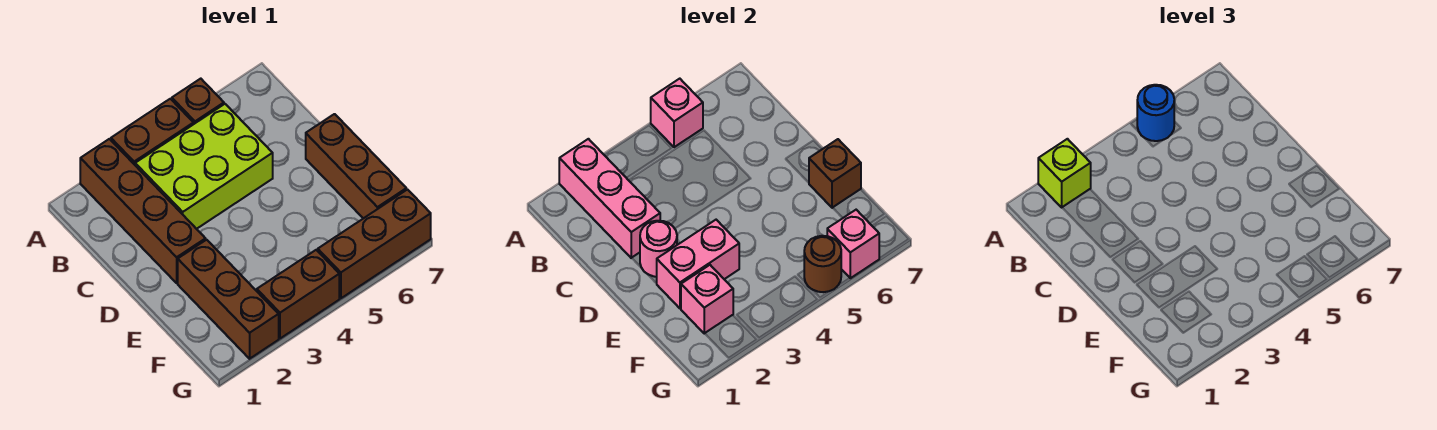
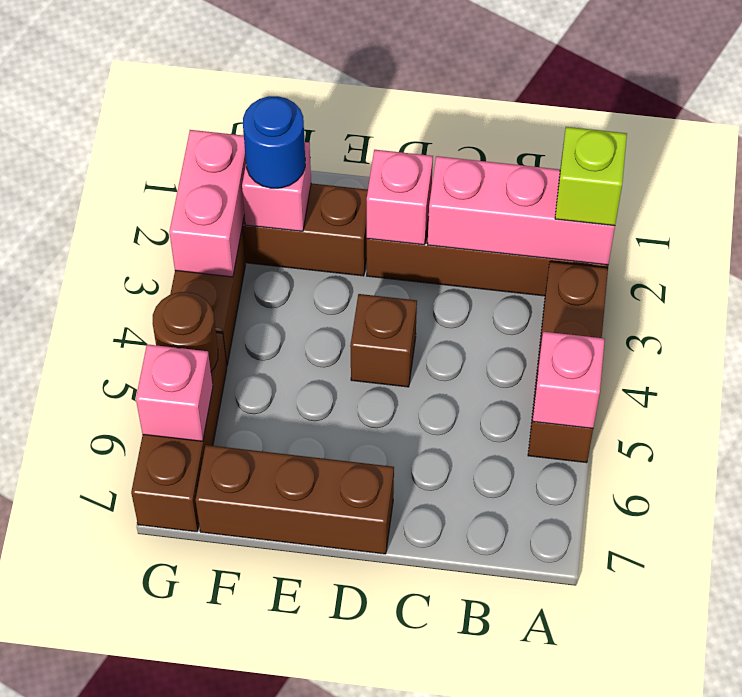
blue round brick A5 level 3 -> blue round brick F2 level 3
lime brick B3:C5 level 1 -> none
pink round brick D2 level 2 -> pink brick D2 level 2
pink brick E2:E3 level 2 -> pink brick G2:G3 level 2
brown brick E7 level 2 -> brown brick D4 level 1

